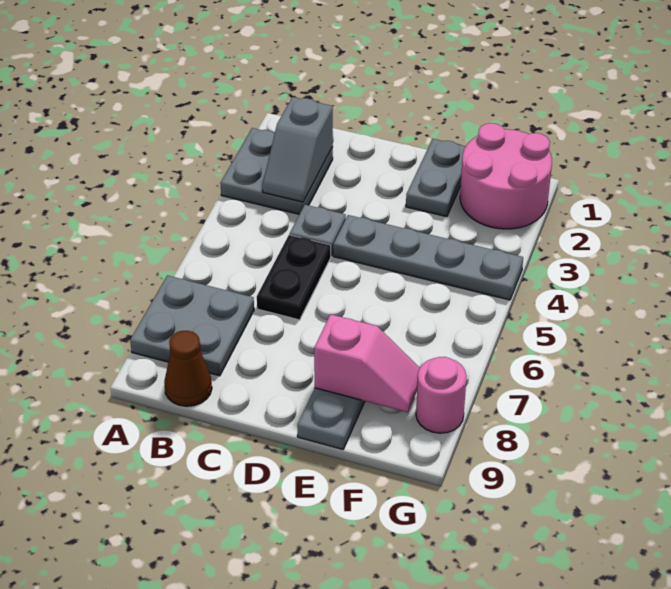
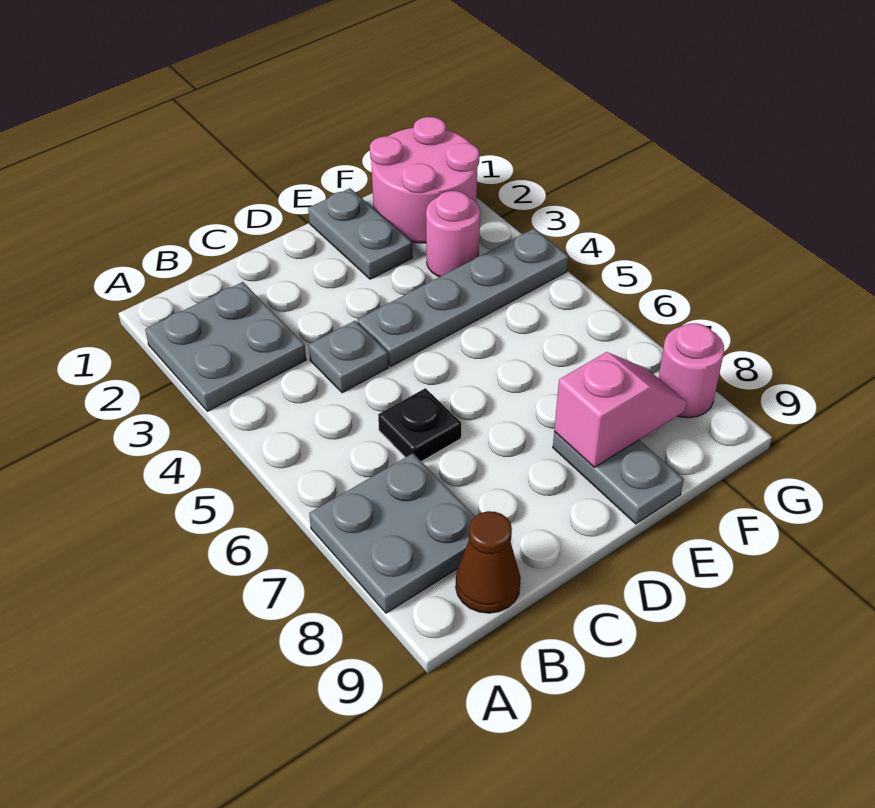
grey slope B2:B3 level 2 top 2 -> none
black plate C5:C6 level 1 -> black plate C6 level 1
none -> pink round brick F3 level 1

